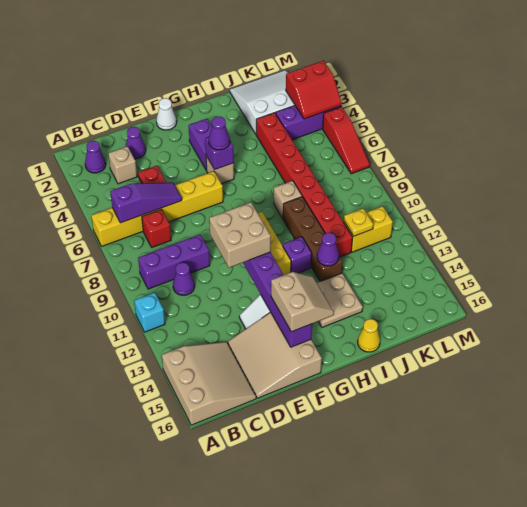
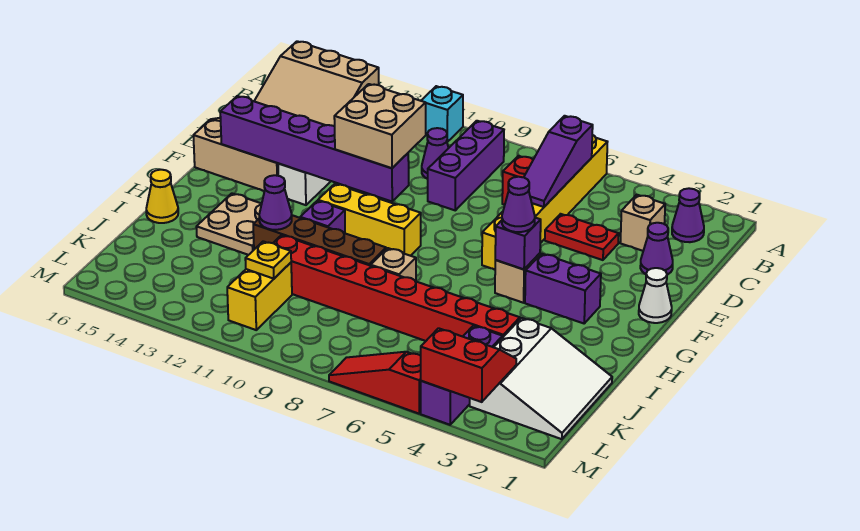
tan slope F14:G15 level 3 top F -> none
red slope L3:M4 level 2 top 3 -> red slope L3:M4 level 2 top M

